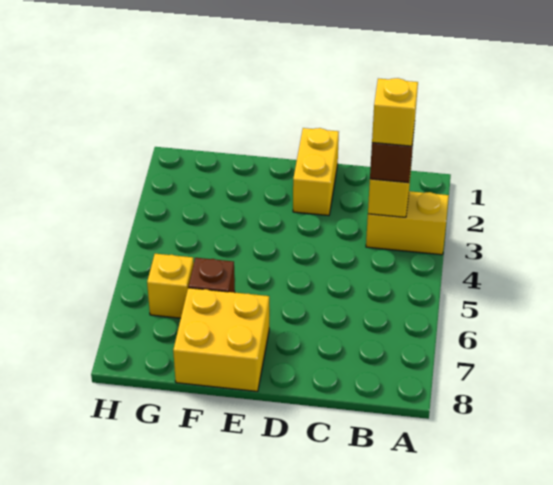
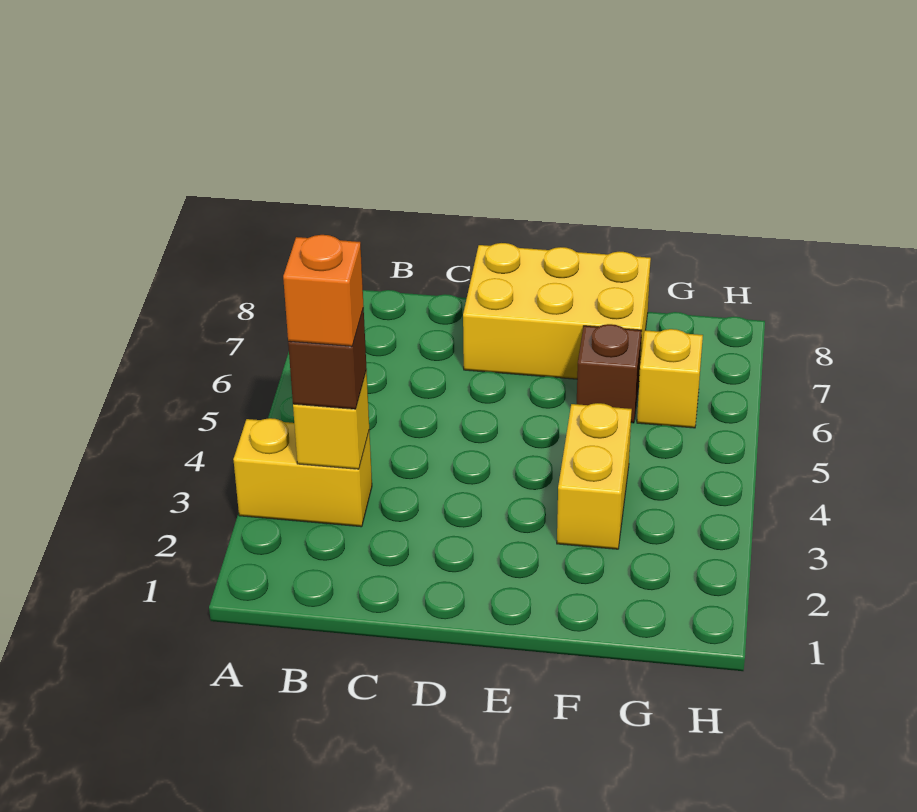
yellow brick B3 level 4 -> orange brick B3 level 4
yellow brick D1:D2 level 1 -> yellow brick F3:F4 level 1
yellow brick E7:F8 level 1 -> yellow brick D7:F8 level 1

